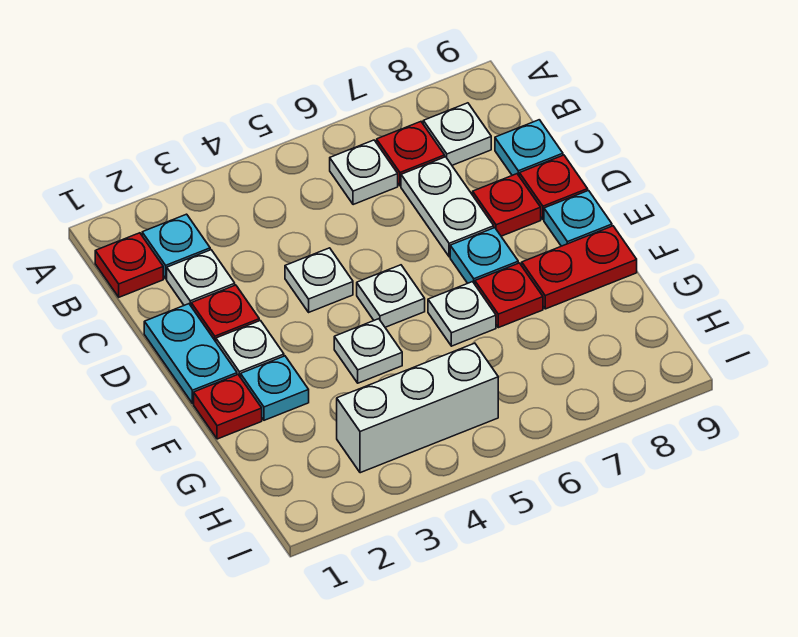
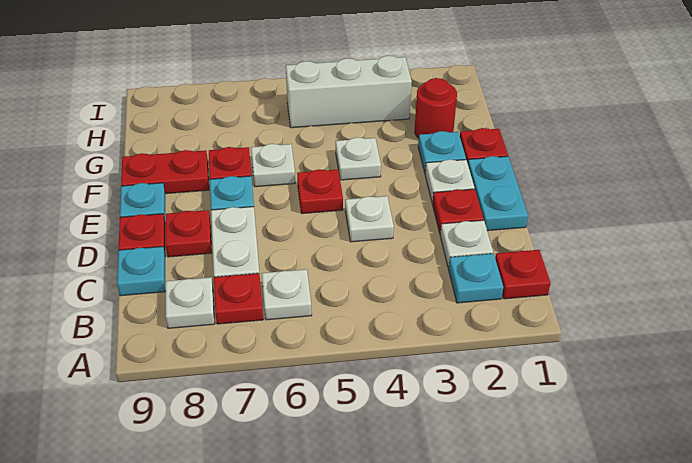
white plate E5 level 1 -> red plate E5 level 1
none -> red round brick G2 level 1

